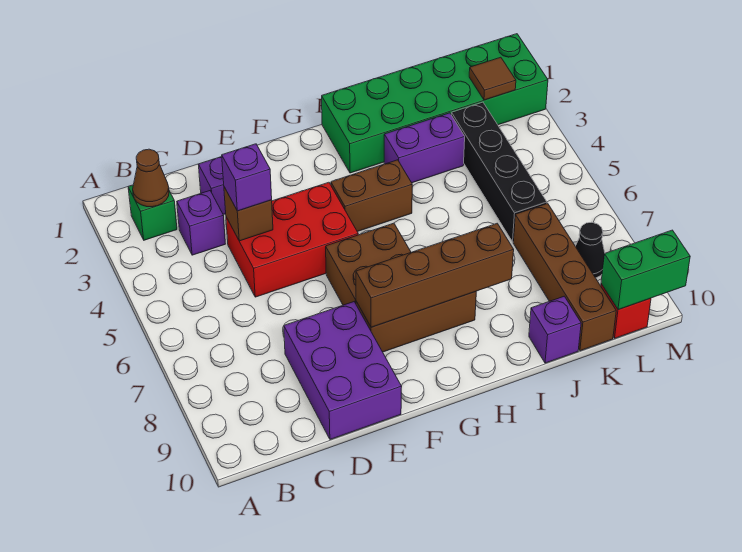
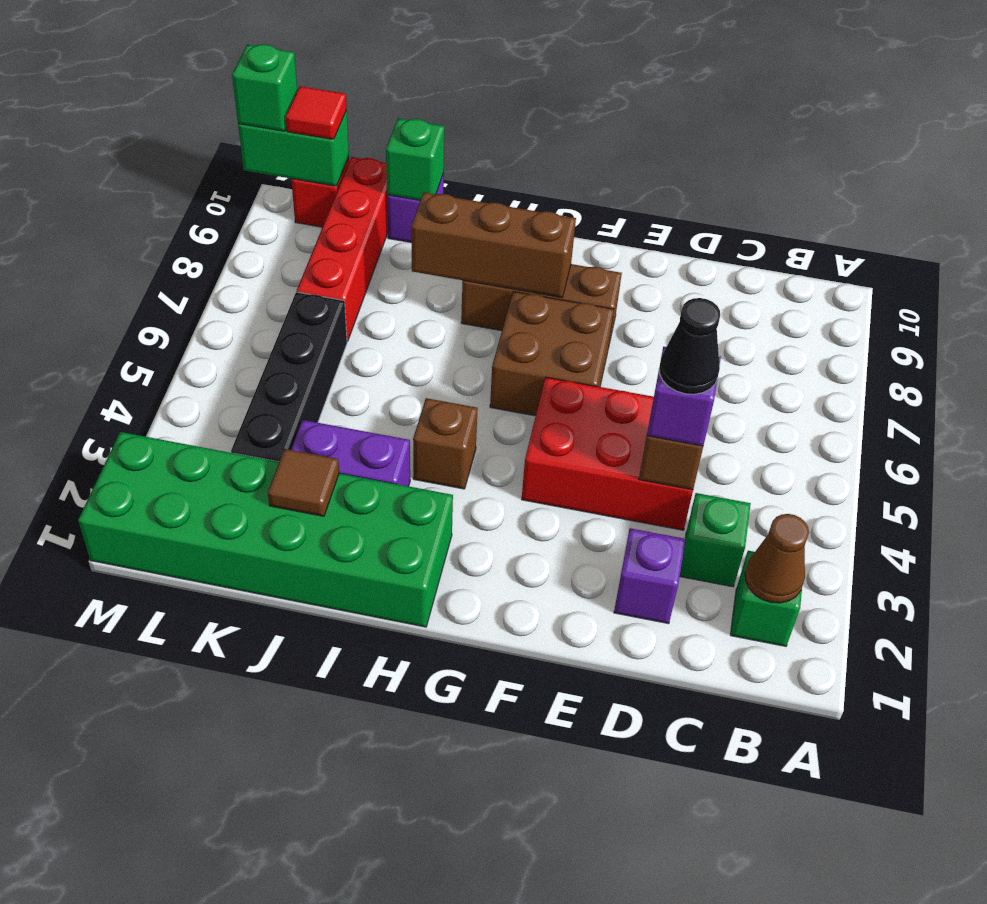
purple brick C3 level 1 -> green brick C3 level 1
purple brick D8:E10 level 1 -> none
brown brick F8:I8 level 2 -> brown brick G8:I8 level 2
brown brick G4:H4 level 1 -> brown brick H4 level 1
none -> green brick J10 level 2
brown brick K7:K10 level 1 -> red brick K7:K10 level 1
brown tile L2 level 2 -> brown tile J2 level 2
black cone L8 level 1 -> black cone D4 level 4
none -> red tile L10 level 3
none -> green brick M10 level 3

